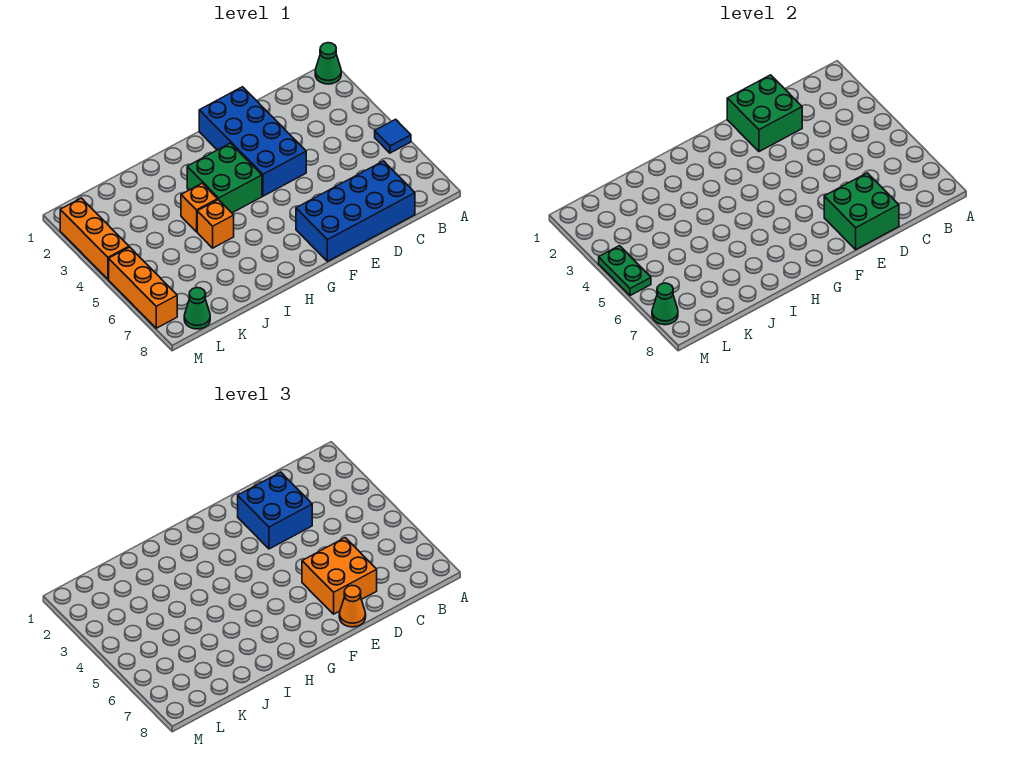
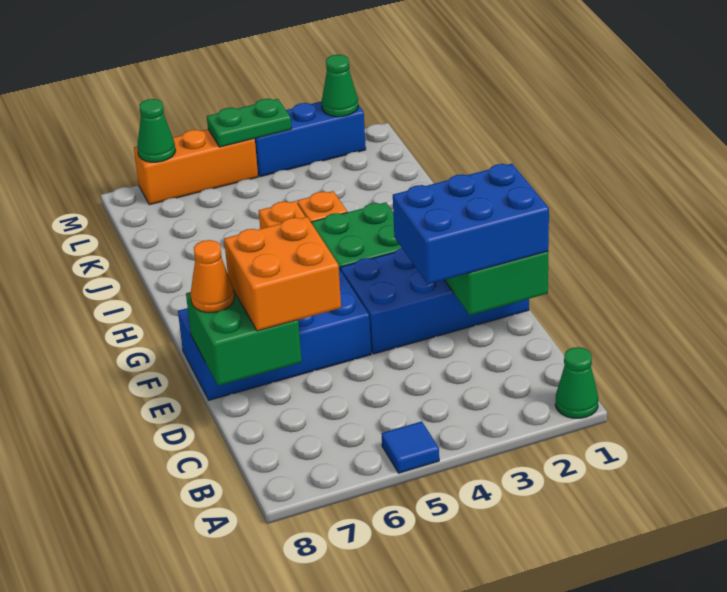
blue brick C7:F8 level 1 -> blue brick E5:F8 level 1
blue brick D2:E3 level 3 -> blue brick D1:E3 level 3
green cone L8 level 1 -> green cone M2 level 2
orange brick M2:M4 level 1 -> blue brick M2:M4 level 1

